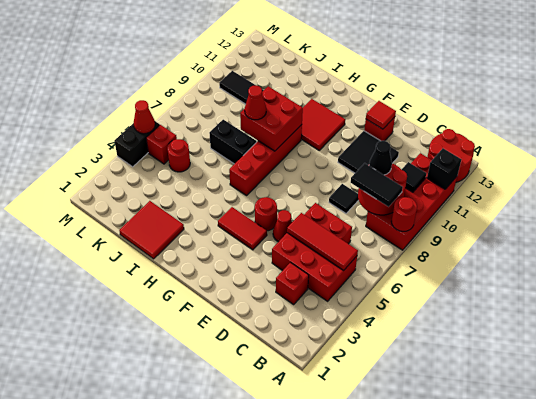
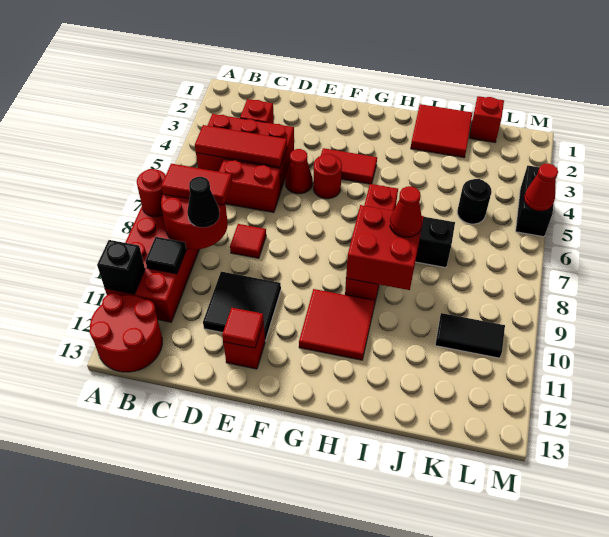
black tile B8:C8 level 3 -> red tile B8:C8 level 3
black tile D8 level 1 -> red tile D8 level 1
red round brick K5 level 1 -> black round brick K5 level 1
red brick L5 level 1 -> red brick K1 level 1

